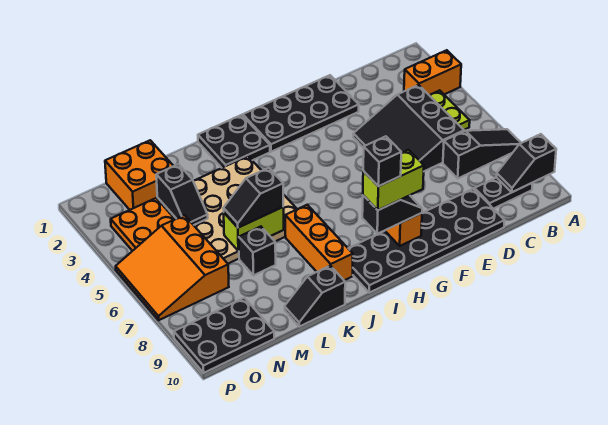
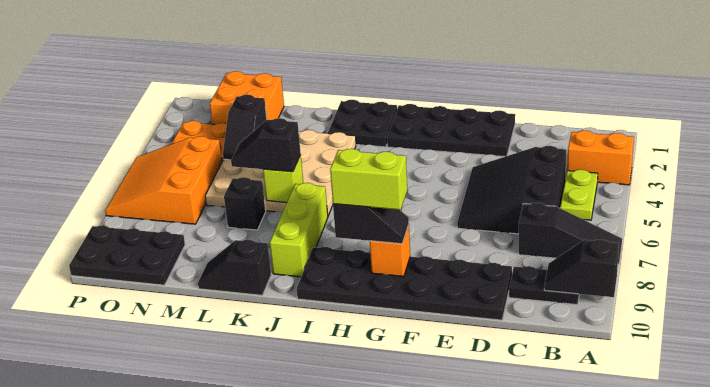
black brick H9 level 5 -> none
orange brick J7:J9 level 1 -> lime brick J7:J9 level 1
lime brick K6:L6 level 2 -> lime brick K6 level 2

